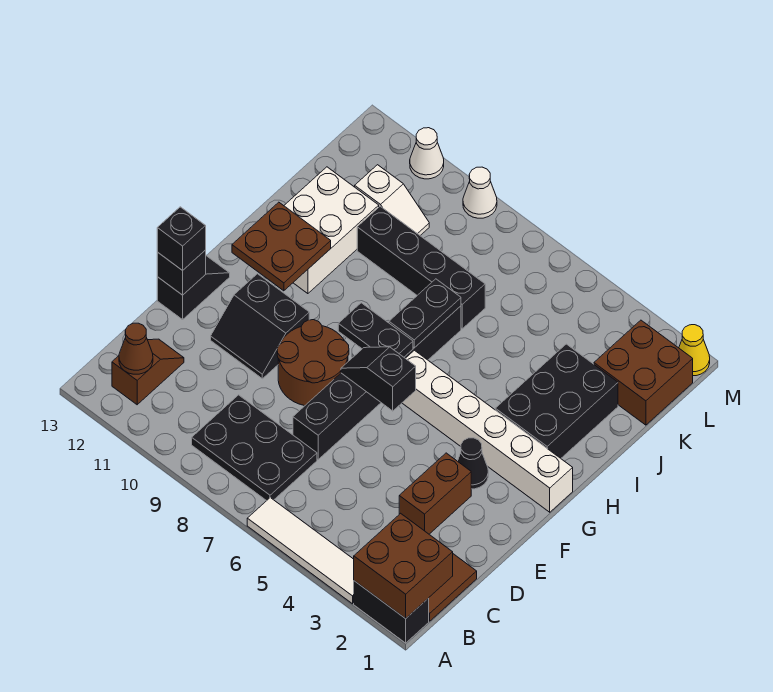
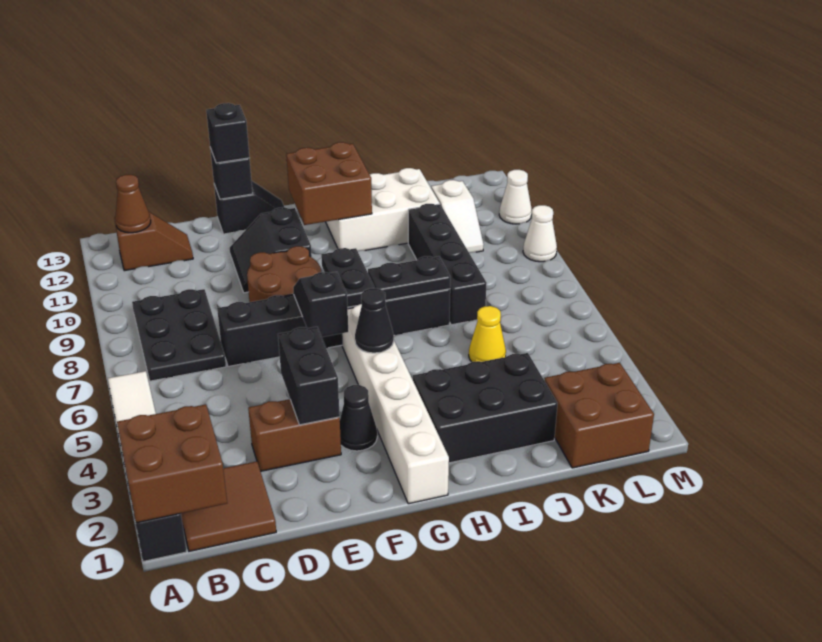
none -> black brick E3:E4 level 2
none -> black cone G5 level 2
brown plate G11:H12 level 2 -> brown brick G11:H12 level 2
yellow cone M1 level 1 -> yellow cone J5 level 1

